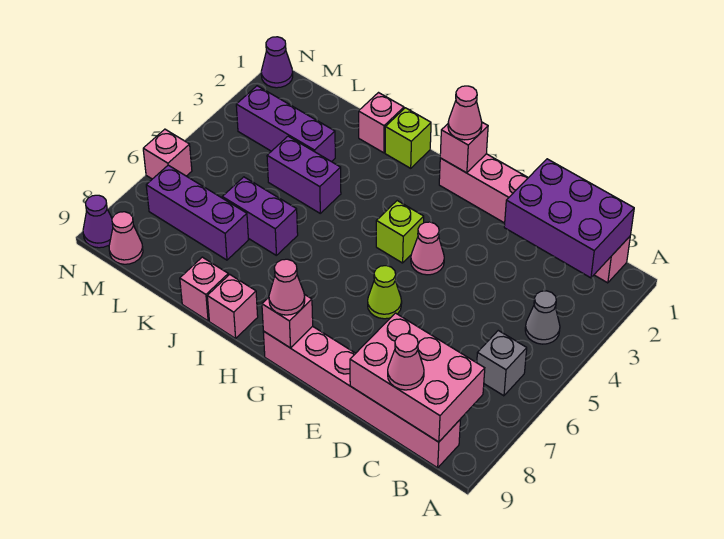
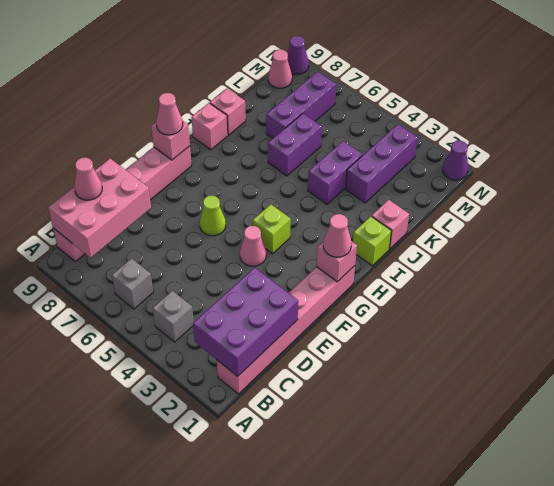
grey cone B4 level 1 -> grey brick B4 level 1
pink brick N6 level 1 -> none

